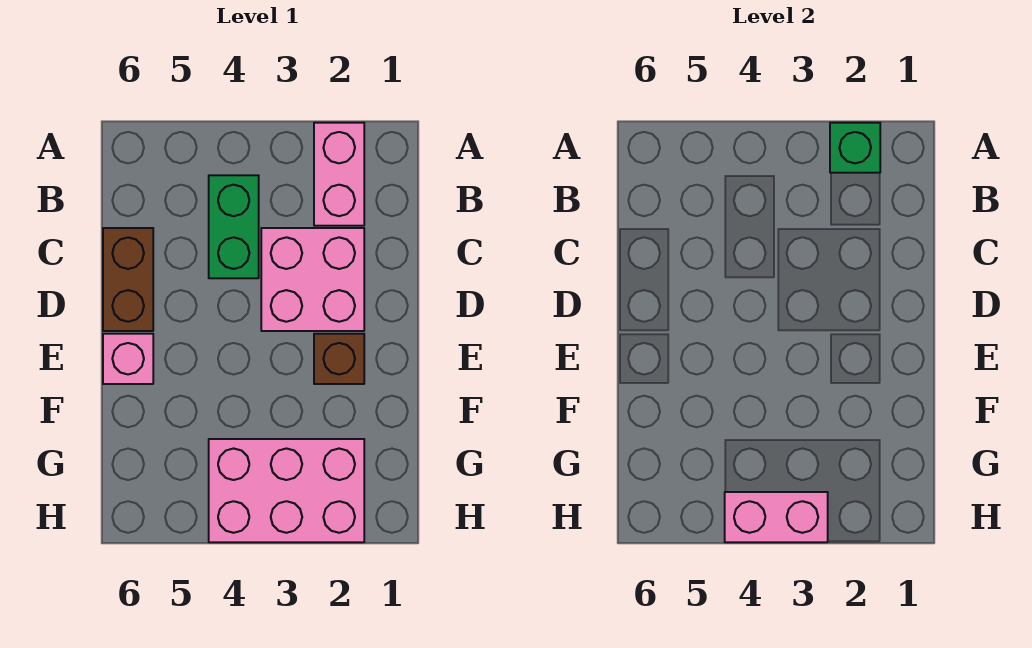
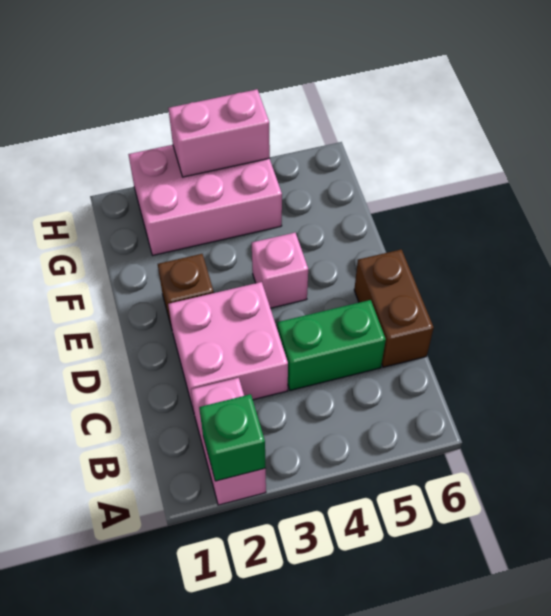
green brick B4:C4 level 1 -> green brick C4:C5 level 1
pink brick E6 level 1 -> pink brick E4 level 1

